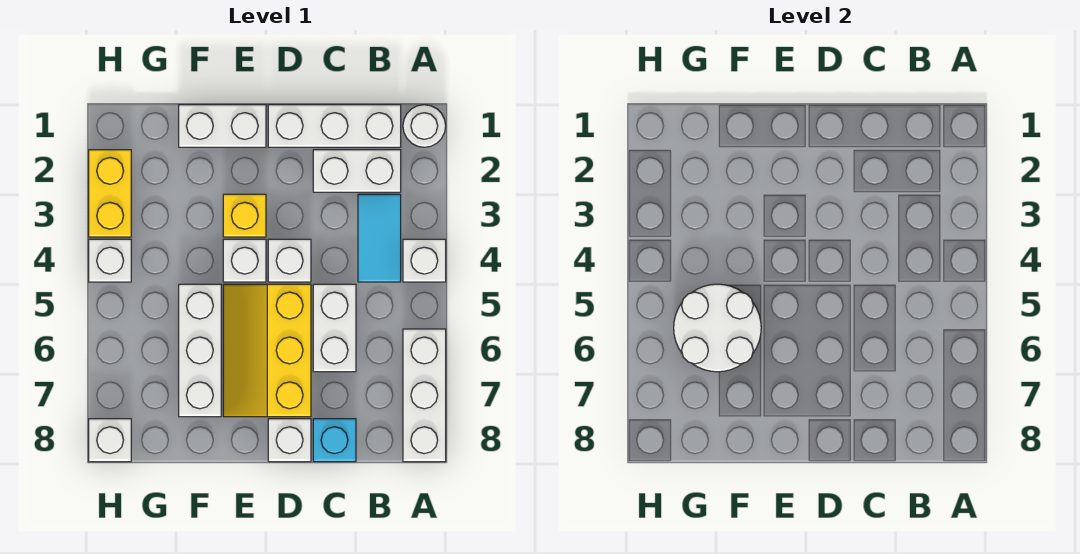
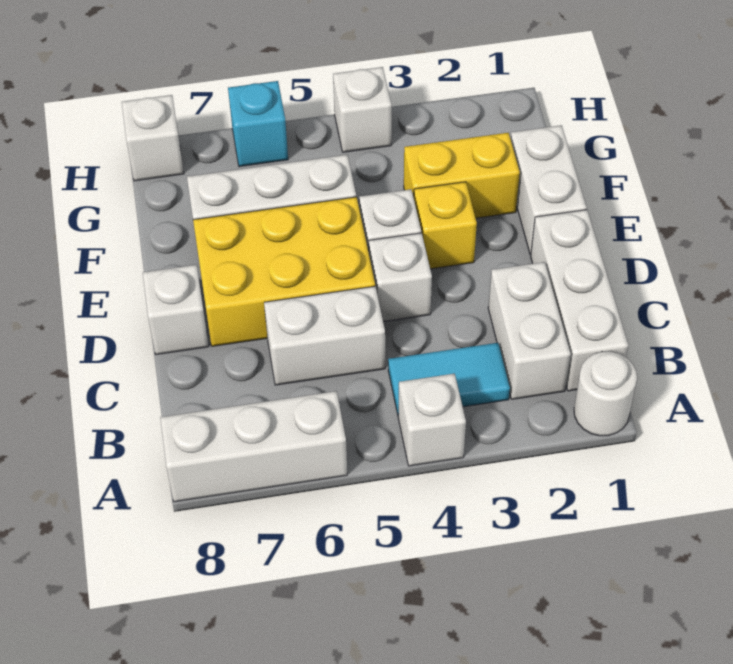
cyan brick C8 level 1 -> cyan brick H6 level 1
yellow slope D5:E7 level 1 top D -> yellow brick D5:E7 level 1
white round brick F5:G6 level 2 -> none
yellow brick H2:H3 level 1 -> yellow brick F2:F3 level 1

